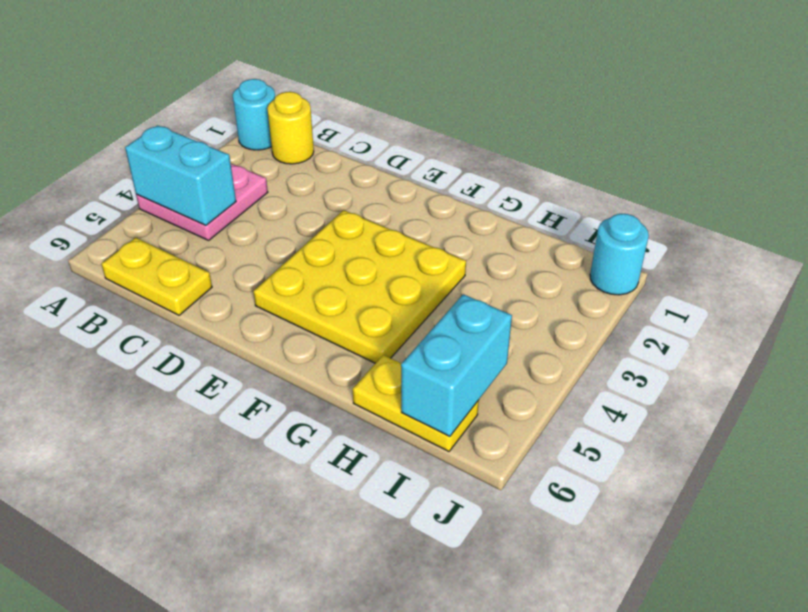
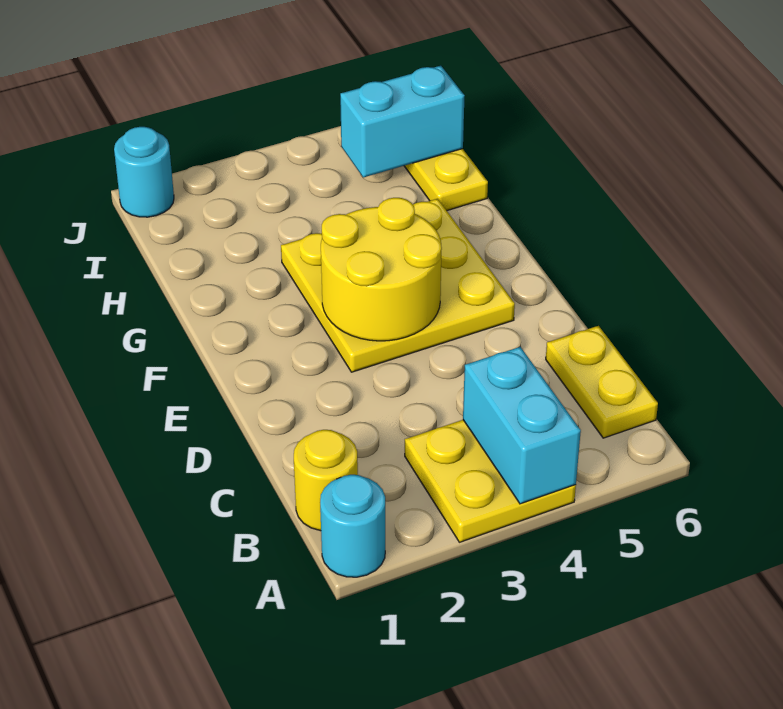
pink plate A3:B4 level 1 -> yellow plate A3:B4 level 1
none -> yellow round brick E3:F4 level 2

